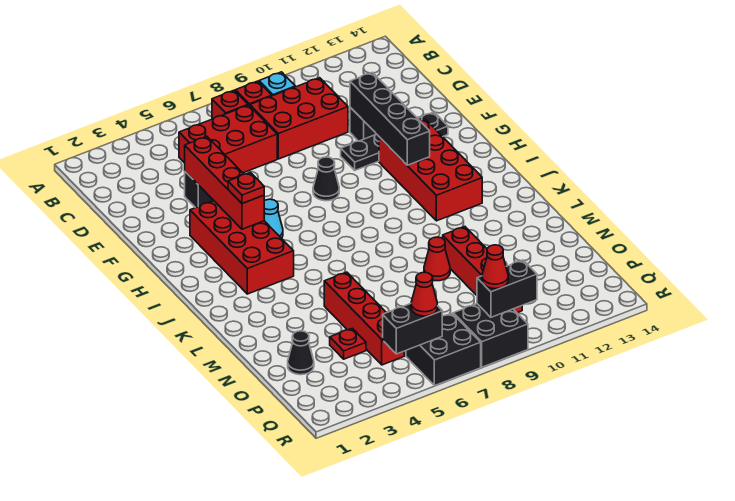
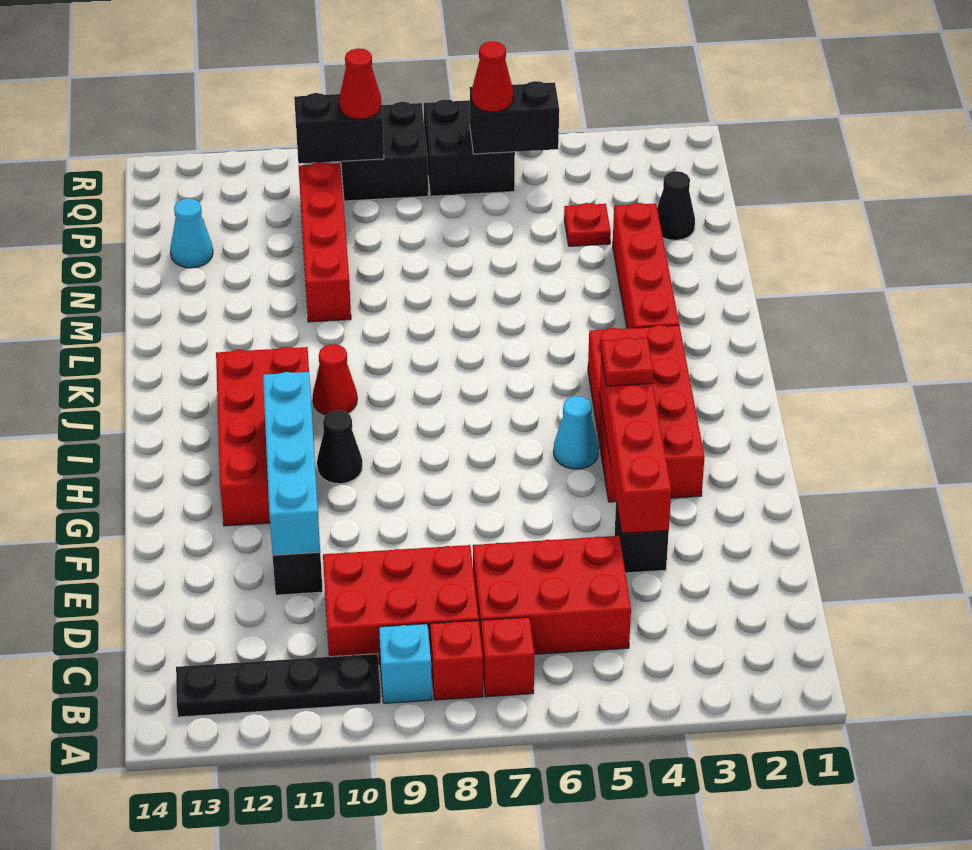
black brick E11:H11 level 2 -> cyan brick E11:H11 level 2
black plate F10:F13 level 1 -> black plate B10:B13 level 1
black cone G8 level 1 -> black cone H10 level 1
red brick M5:P5 level 1 -> red brick K3:N3 level 1
red cone M9 level 1 -> red cone J10 level 1
none -> cyan cone O13 level 1

